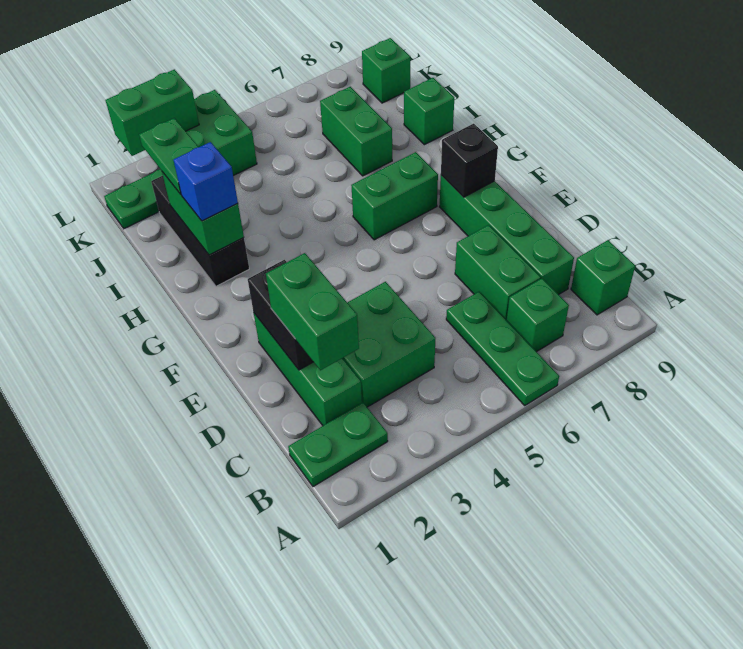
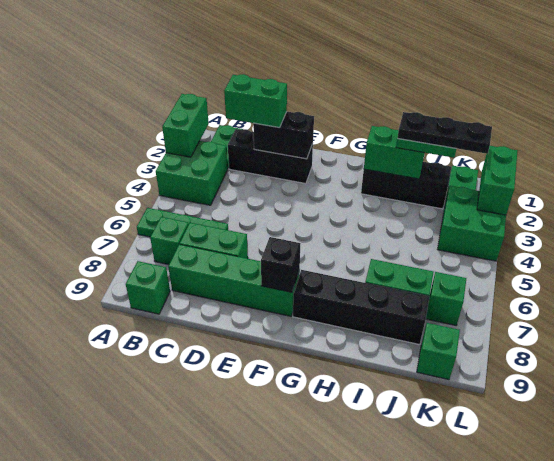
green brick C2:E2 level 1 -> black brick C2:E2 level 1
green brick C3:D4 level 1 -> green brick A3:B4 level 1
green brick G6:G7 level 1 -> green brick A2:A3 level 2
none -> black brick G8:J8 level 1
blue brick H2 level 3 -> none
none -> black plate I2:K2 level 4
green brick I9 level 1 -> green brick K7 level 1

